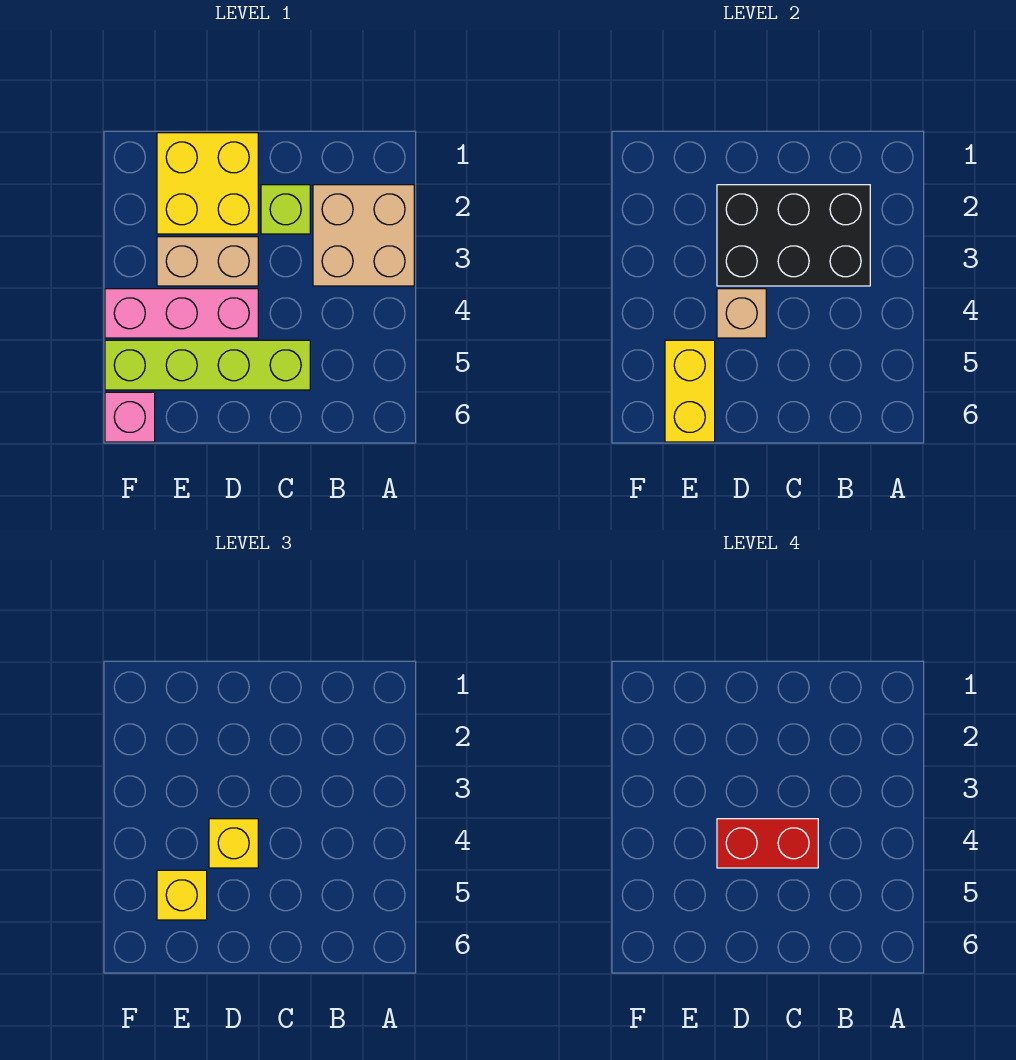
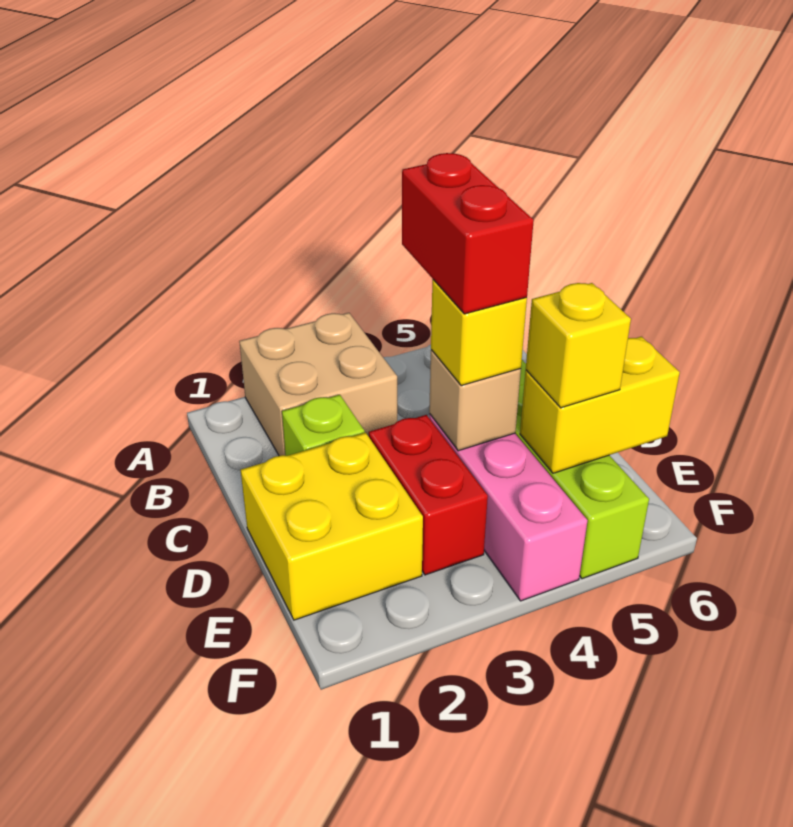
black brick B2:D3 level 2 -> none
tan brick D3:E3 level 1 -> red brick D3:E3 level 1
pink brick F6 level 1 -> none

